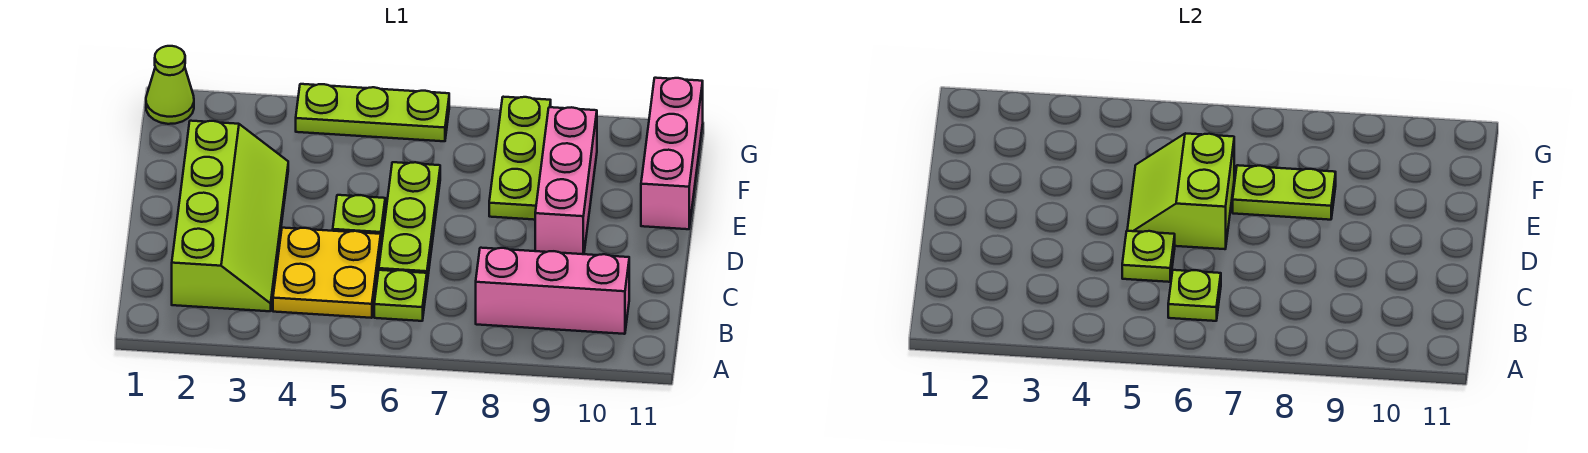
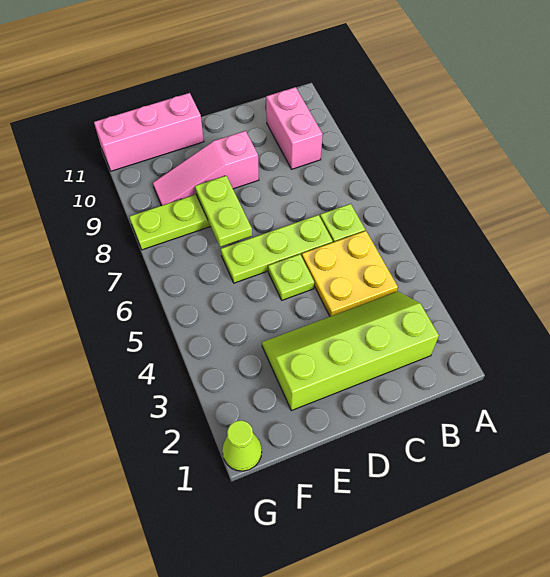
lime plate B6 level 2 -> none
pink brick B8:B10 level 1 -> pink brick B9:B10 level 1
lime plate C5 level 2 -> none
lime slope D5:E6 level 2 top 6 -> none
pink brick D9:F9 level 1 -> pink slope D9:F9 level 1 top D
lime plate G4:G6 level 1 -> none

